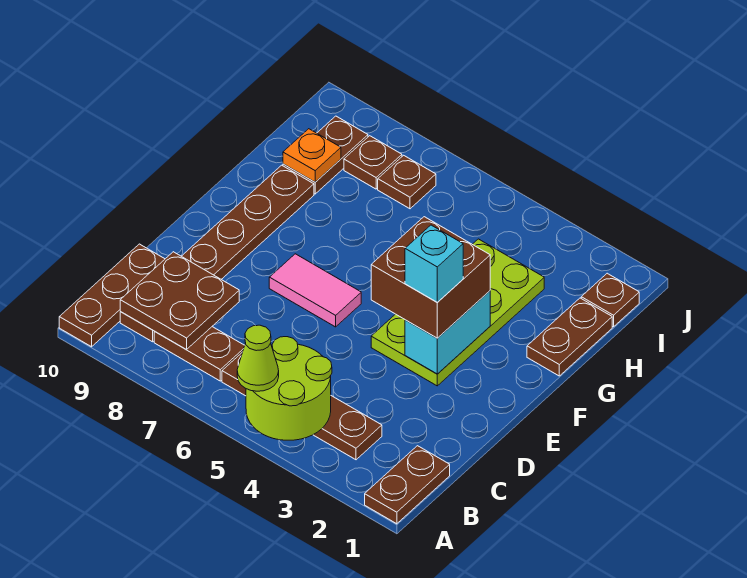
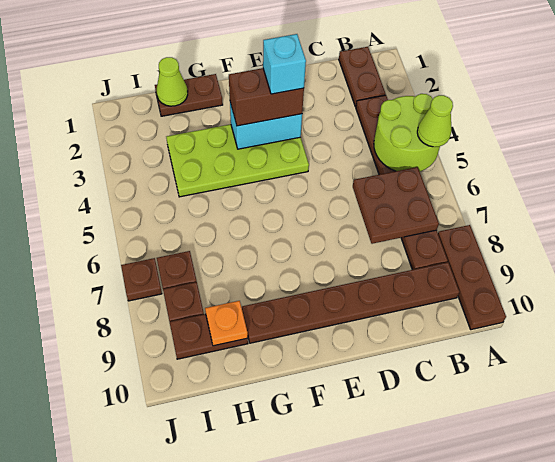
brown plate A1:B1 level 1 -> brown plate B1:B2 level 1
brown plate A10:C10 level 1 -> brown plate A8:A10 level 1
brown plate B8:C9 level 2 -> brown plate B6:C7 level 2
brown brick E3:F4 level 3 -> brown brick E3:F3 level 3
pink tile E6:E7 level 1 -> none
none -> lime cone H1 level 2
brown plate I1 level 1 -> brown plate J7 level 1

